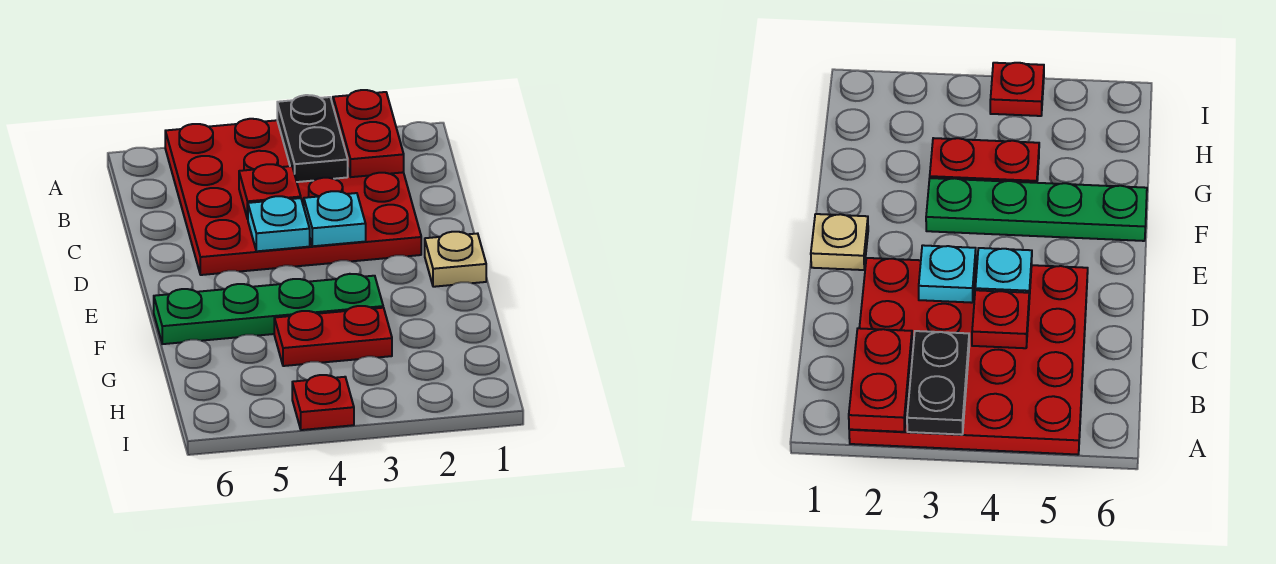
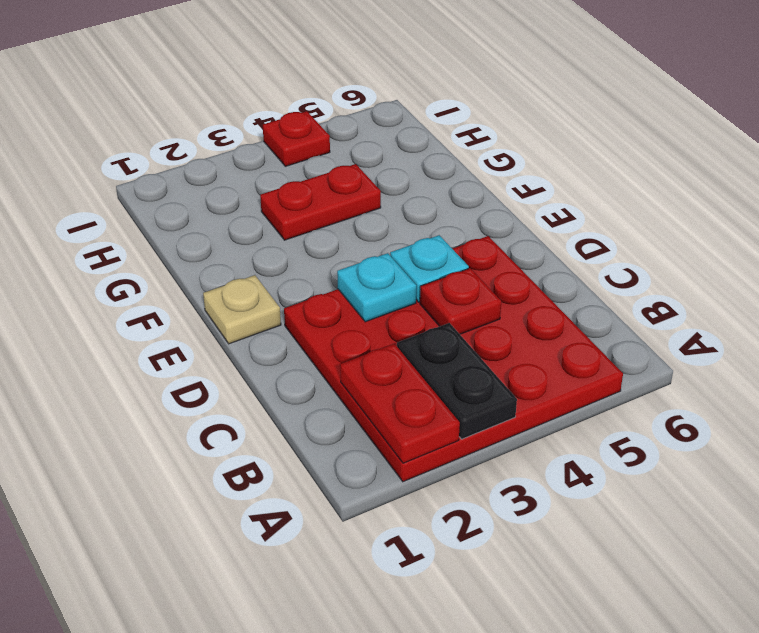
green plate F3:F6 level 1 -> none

